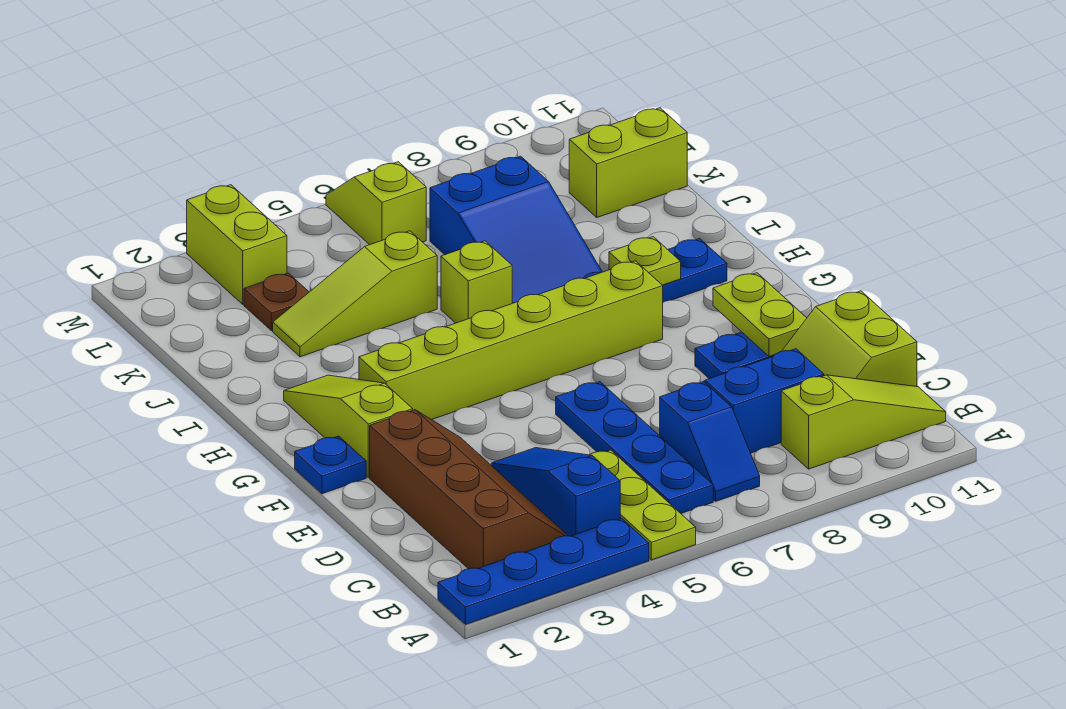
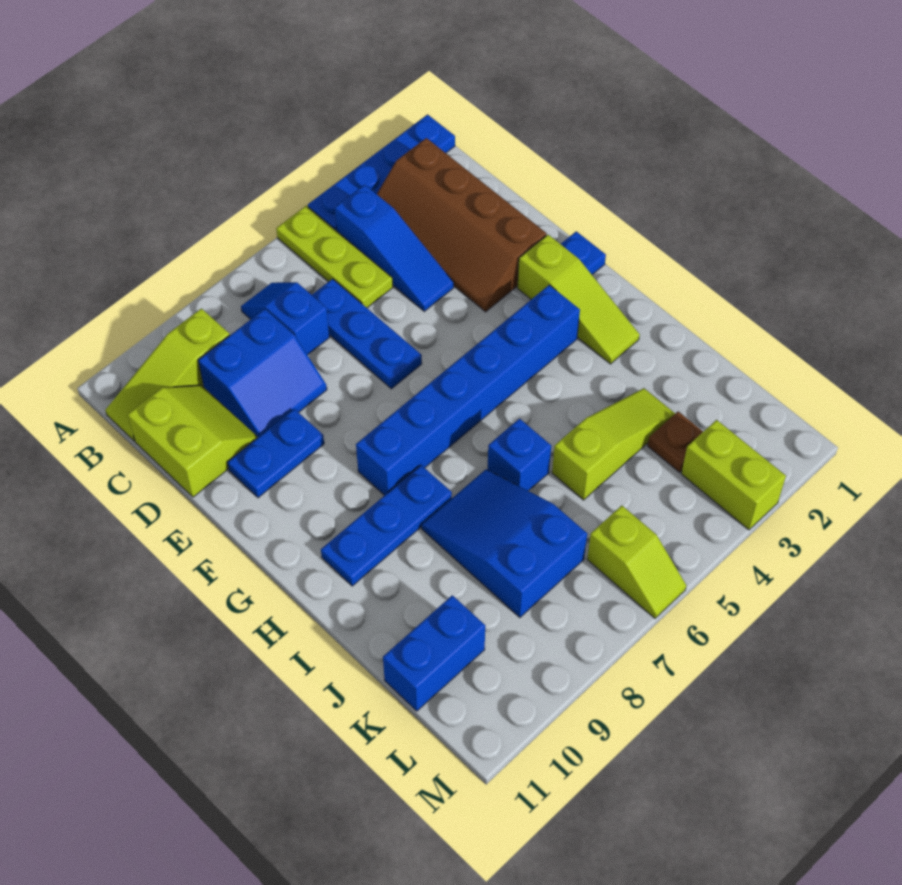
blue plate B6:E6 level 1 -> blue plate C6:E6 level 1
lime plate E10:F10 level 2 -> none
lime brick G3:G8 level 1 -> blue brick G3:G8 level 1
lime plate H9 level 2 -> none
lime brick I6 level 1 -> blue brick I6 level 1
lime brick K10:K11 level 1 -> blue brick K10:K11 level 1

